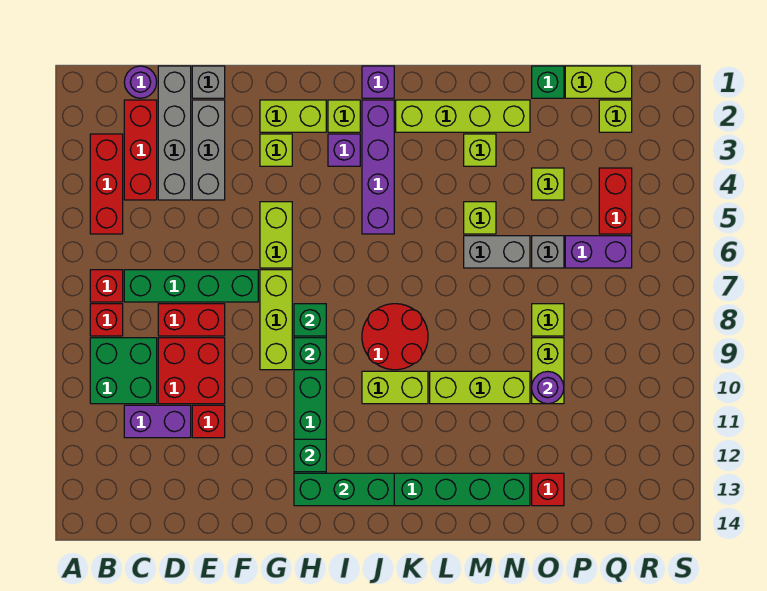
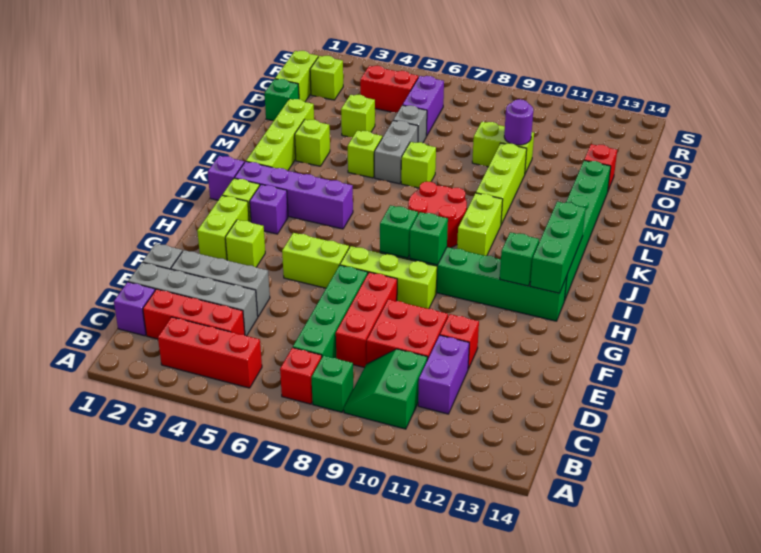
red brick B8 level 1 -> green brick B8 level 1
green brick B9:C10 level 1 -> green slope B9:C10 level 1 top 10
purple round brick C1 level 1 -> purple brick C1 level 1
red brick D8:E8 level 1 -> red brick D8:F8 level 1
lime brick O8 level 1 -> lime brick M7 level 1

